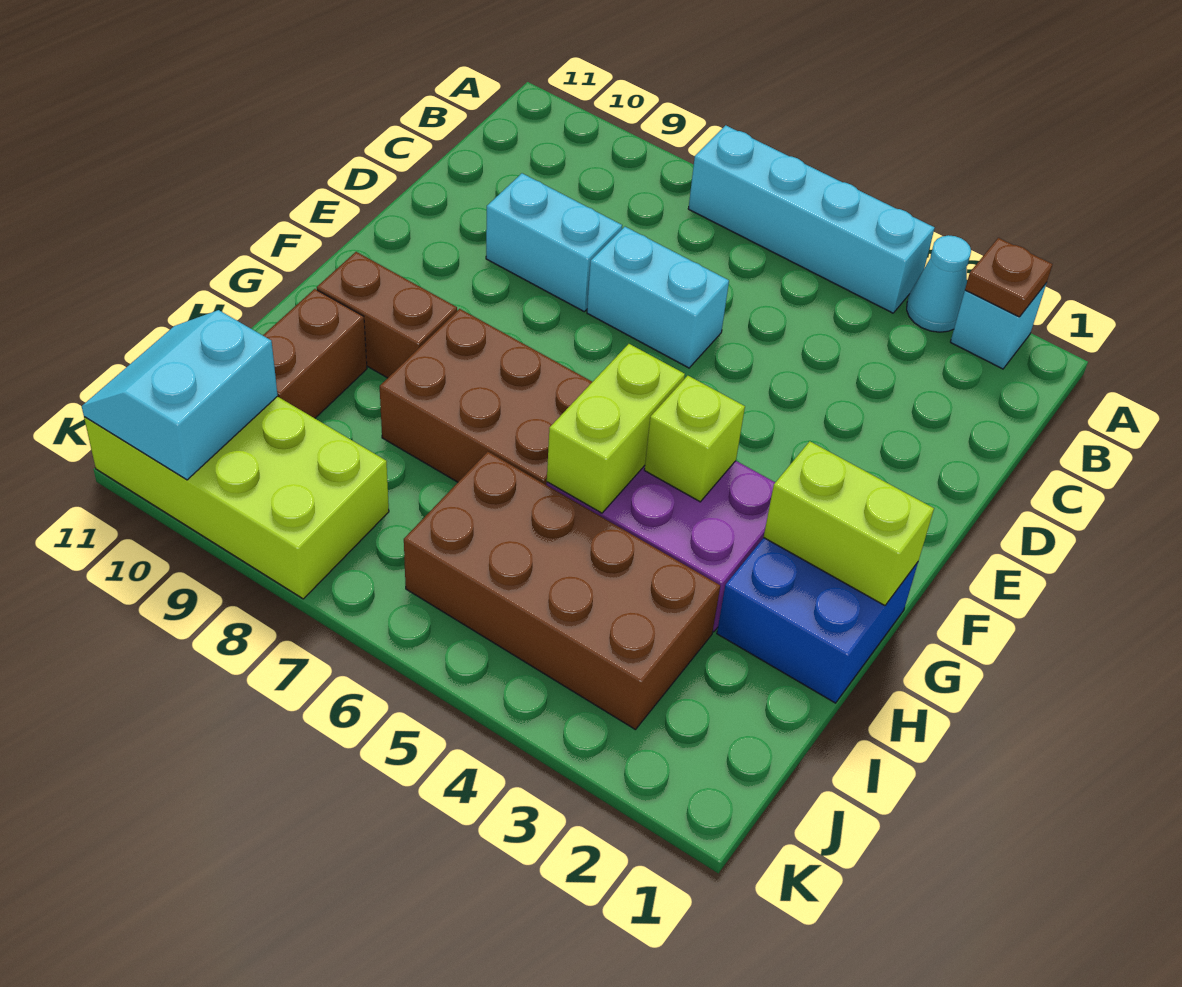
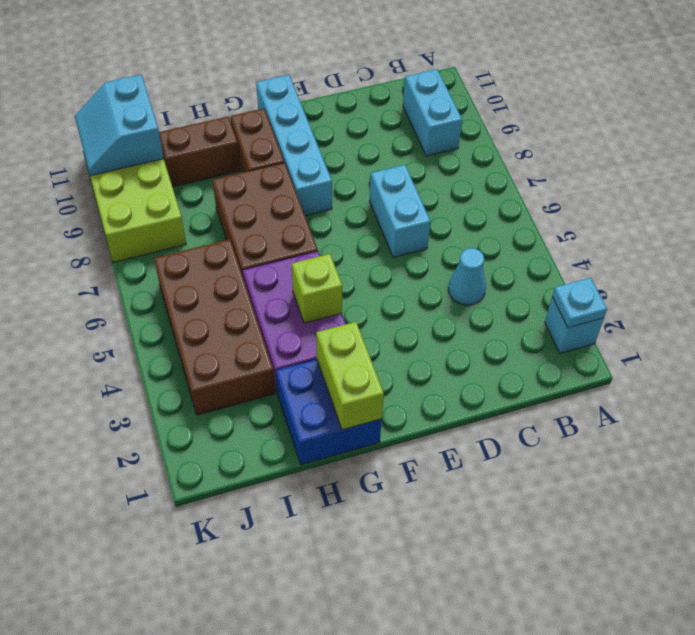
brown plate A2 level 2 -> cyan plate A2 level 2
cyan cone A3 level 1 -> cyan cone C4 level 1
cyan brick A4:A7 level 1 -> cyan brick F8:F11 level 1
cyan brick D8:D9 level 1 -> cyan brick B9:B10 level 1
lime brick G5:H5 level 2 -> none
cyan slope J10:K11 level 2 top 10 -> cyan slope J10:K11 level 2 top J

